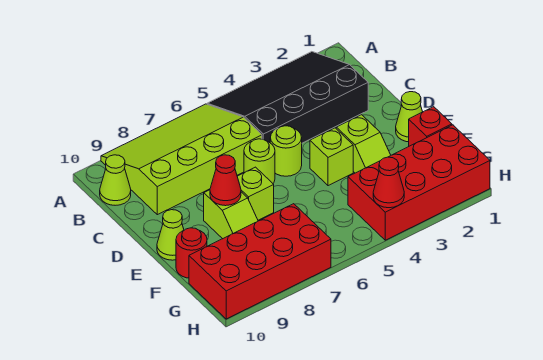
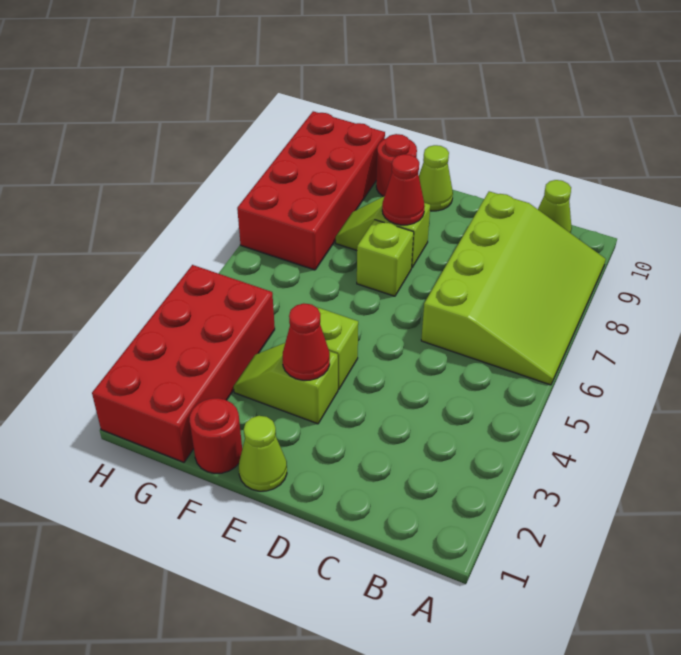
black slope A2:C5 level 1 top C -> none
lime round brick D5 level 1 -> none
lime round brick D6 level 1 -> none
red brick F1 level 1 -> red round brick F1 level 1
red cone H4 level 2 -> red cone E3 level 2

